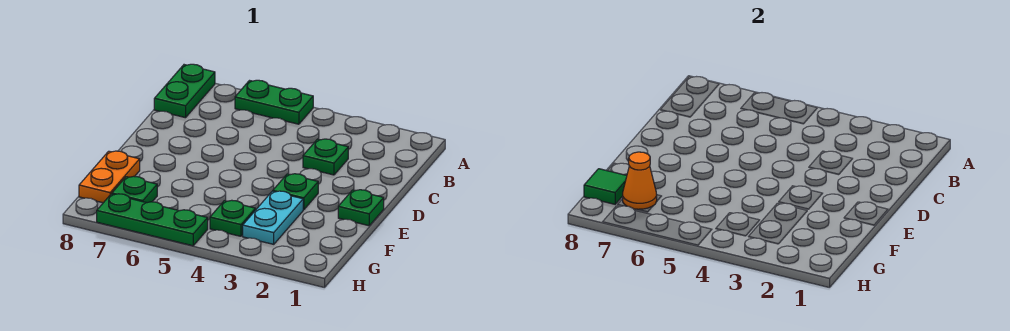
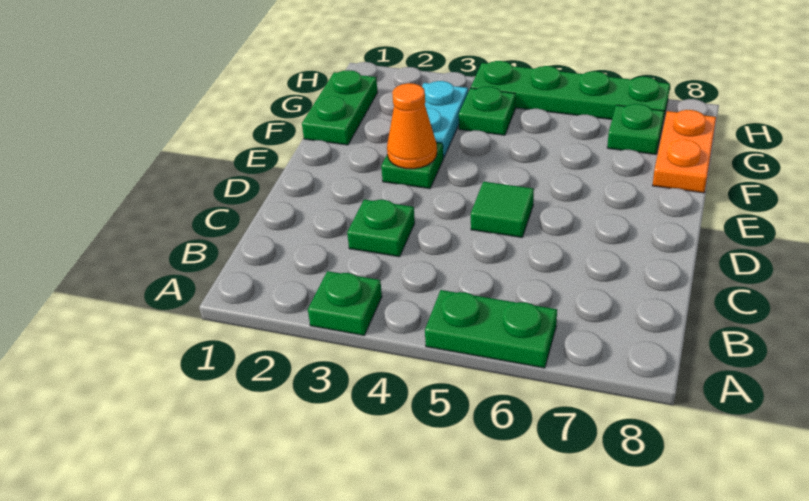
green plate A8:B8 level 1 -> green plate F1:G1 level 1
green plate E1 level 1 -> green plate A3 level 1
orange cone G7 level 2 -> orange cone E3 level 2
green tile G8 level 2 -> green tile D5 level 1
green plate H5:H7 level 1 -> green plate H4:H7 level 1

